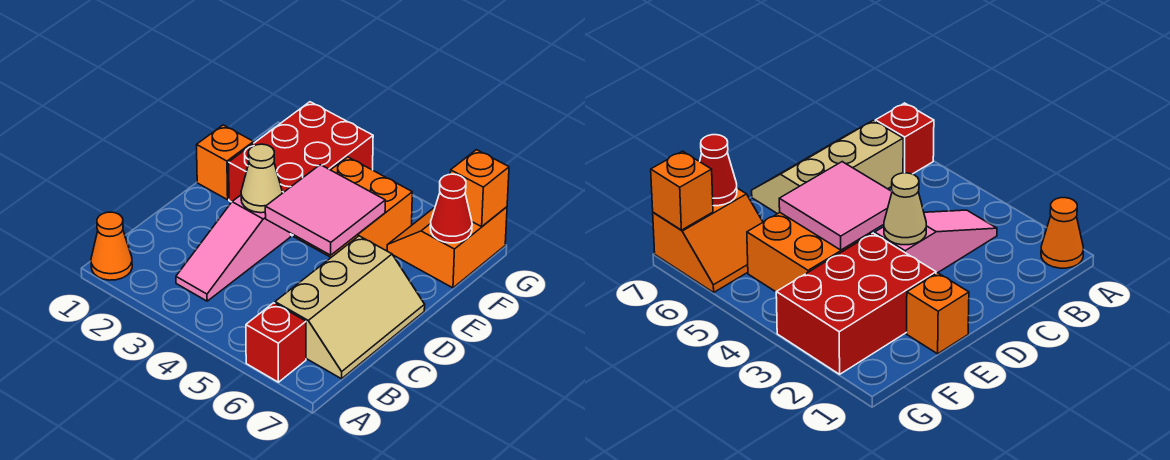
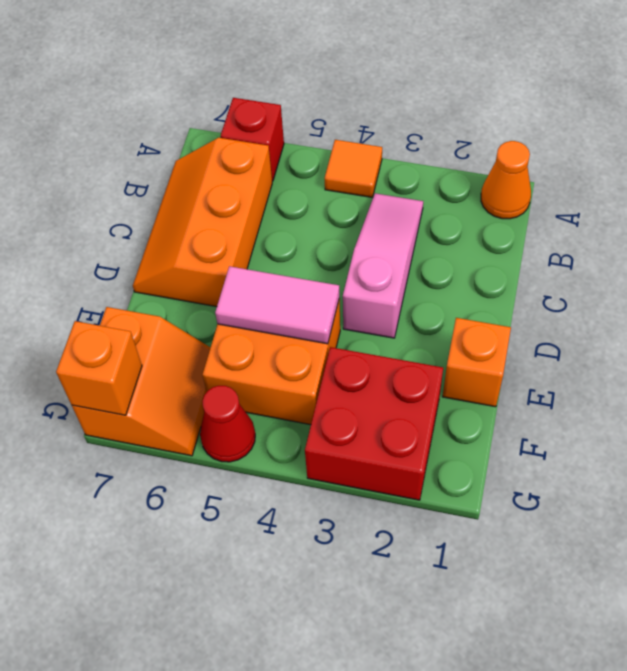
none -> orange tile A4 level 1
tan slope B6:D7 level 1 top 6 -> orange slope B6:D7 level 1 top 6
tan cone D3 level 2 -> none
pink tile D4:E5 level 2 -> pink tile E4:E5 level 2
red brick E2:G3 level 1 -> red brick F2:G3 level 1
red cone F7 level 2 -> red cone G5 level 1

